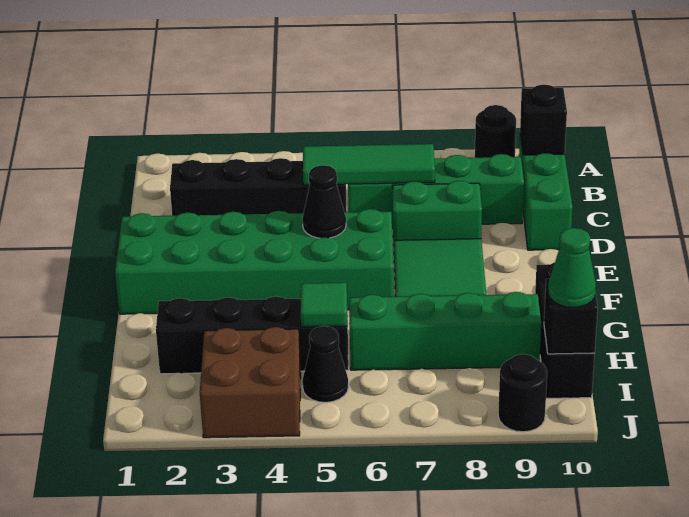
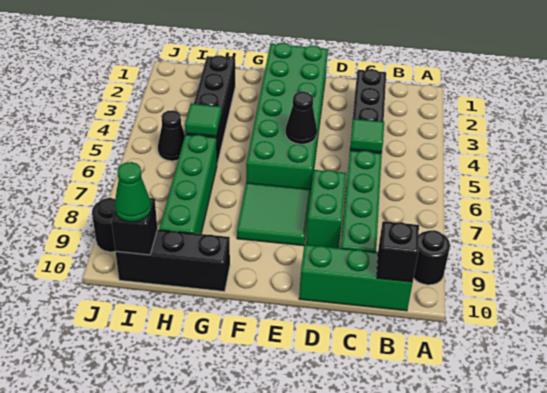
green tile C5:C7 level 2 -> green tile C5 level 2
brown brick I3:J4 level 1 -> none

